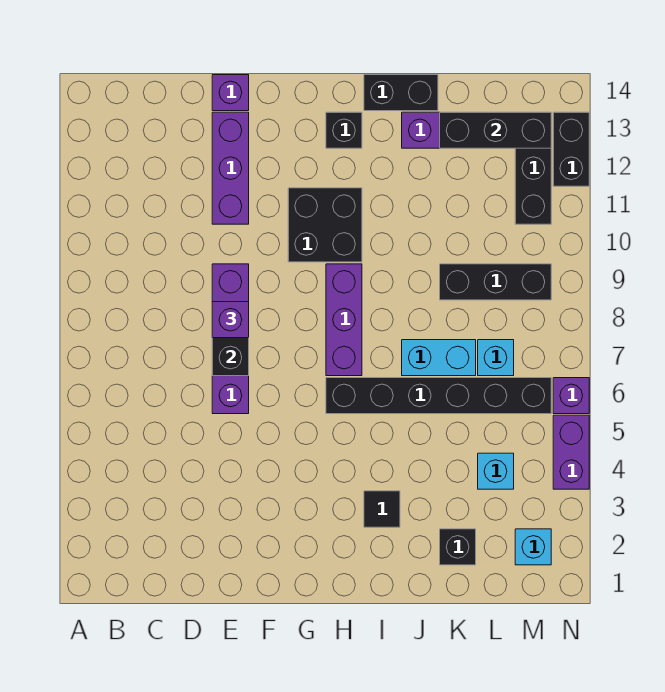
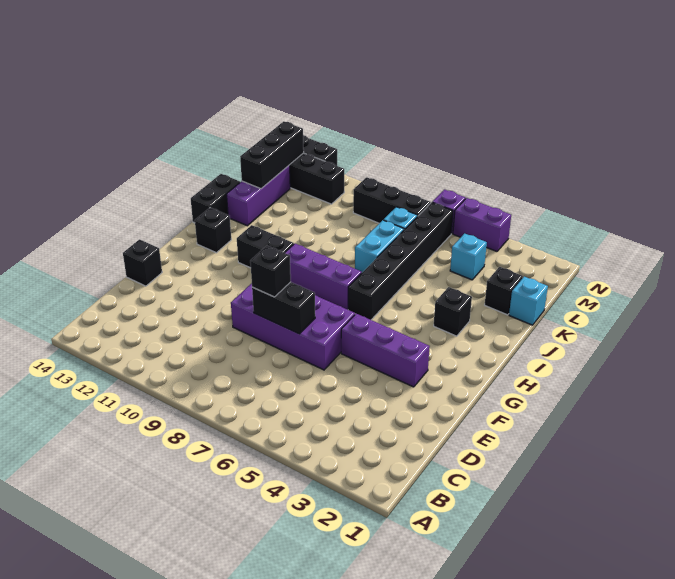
purple brick E6:E9 level 1 -> purple brick E6:F9 level 1
purple brick E8 level 3 -> black brick E8 level 3
purple brick E11:E13 level 1 -> purple brick F3:F5 level 1
purple brick E14 level 1 -> black brick E14 level 1
black brick G10:H11 level 1 -> black brick H10:H11 level 1
black tile I3 level 1 -> black brick I3 level 1
black brick K9:M9 level 1 -> black brick M7:M9 level 1
cyan brick M2 level 1 -> cyan brick K1 level 1

